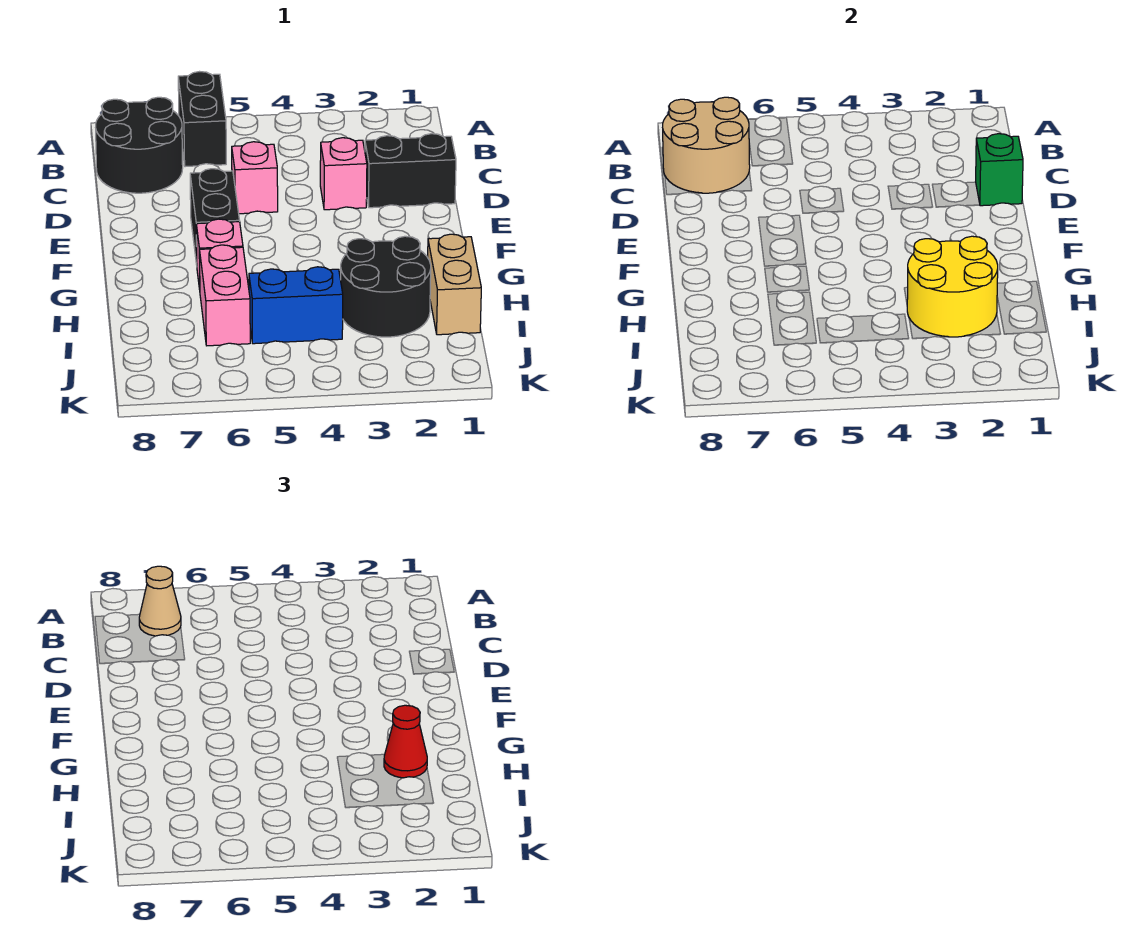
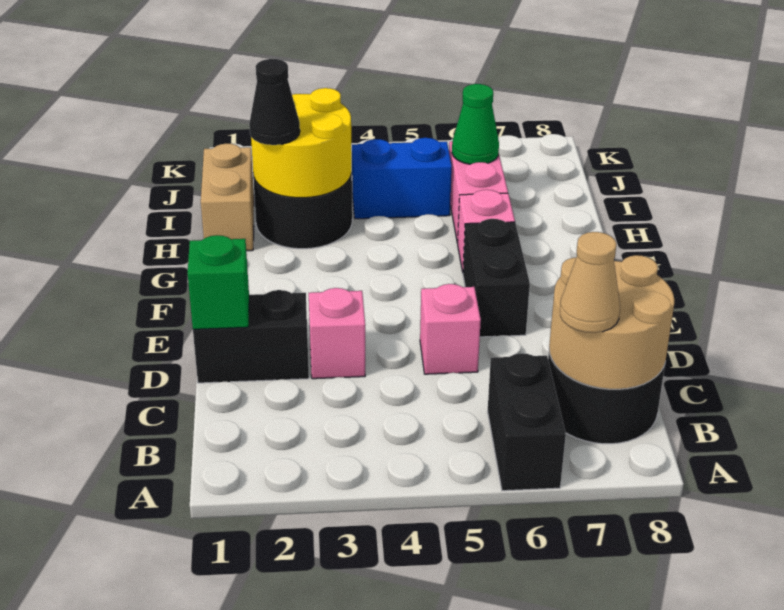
red cone H2 level 3 -> black cone H2 level 3
none -> green cone I6 level 2

